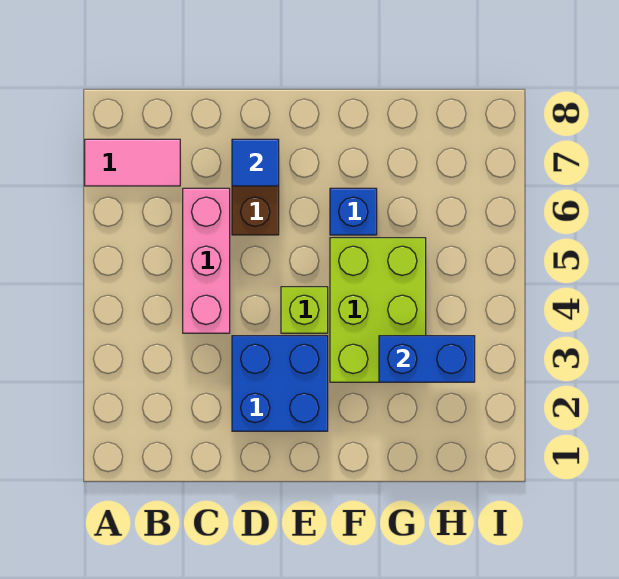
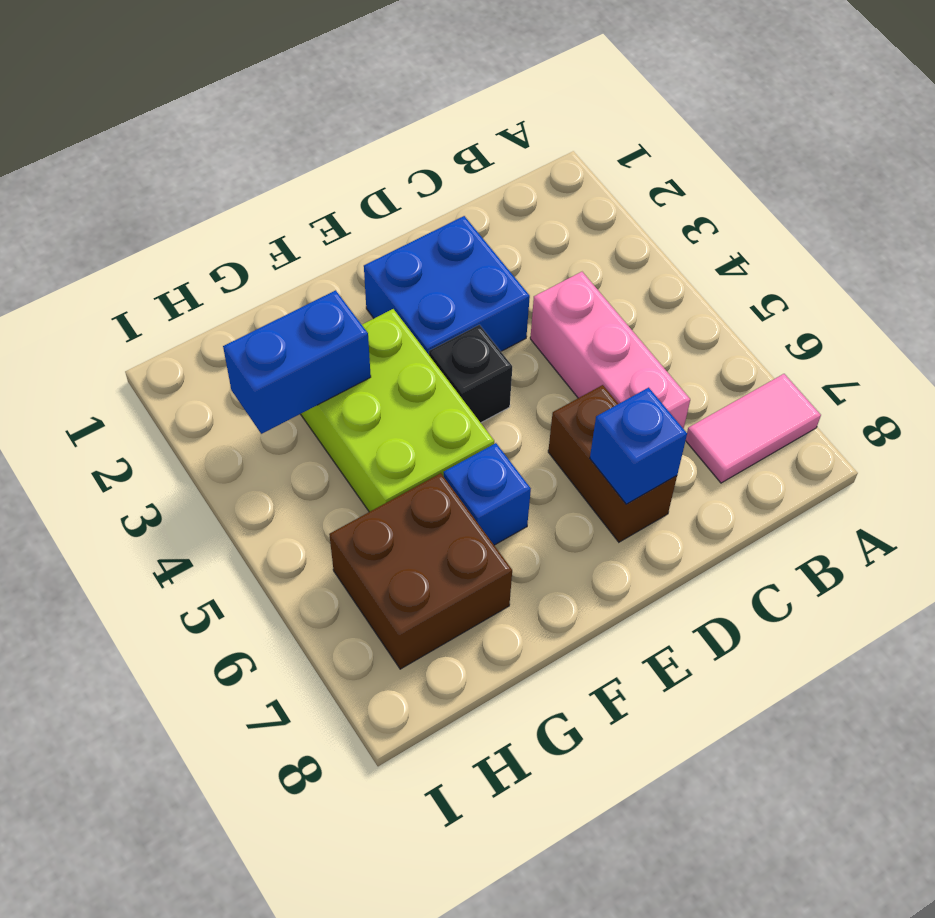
blue tile D7 level 2 -> blue brick D7 level 2
lime brick E4 level 1 -> black brick E4 level 1
none -> brown brick G6:H7 level 1

